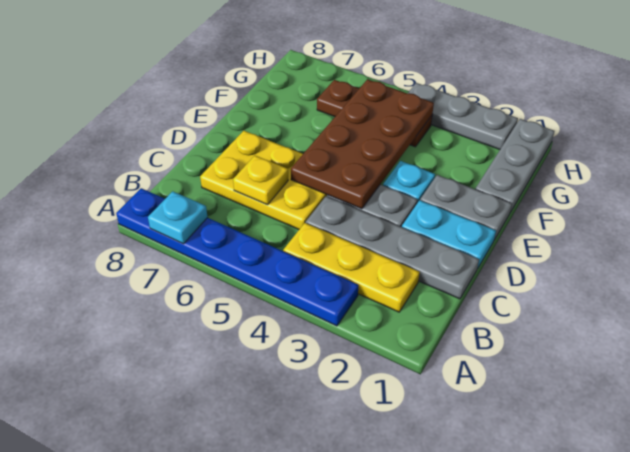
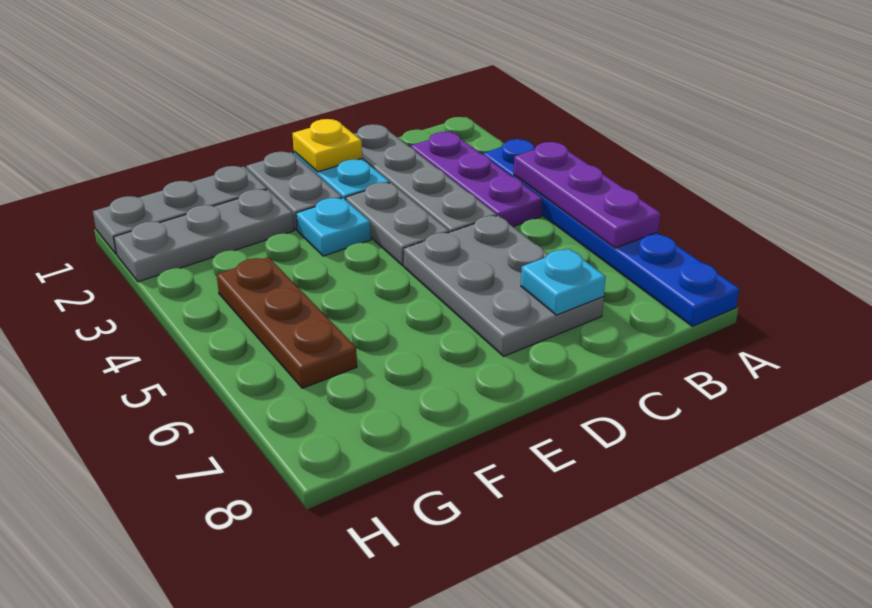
none -> purple plate A4:A6 level 2
cyan plate A7 level 2 -> cyan plate C7 level 2
yellow plate B2:B4 level 1 -> purple plate B2:B4 level 1
yellow plate C5:D7 level 1 -> grey plate C5:D7 level 1
yellow plate C6 level 2 -> yellow plate D1 level 2
brown plate D4:G5 level 2 -> none
grey plate H2:H4 level 1 -> grey plate F2:H2 level 1

